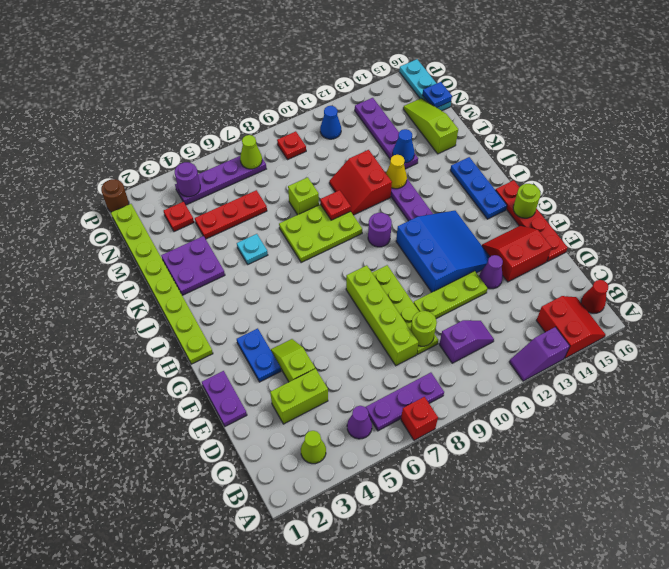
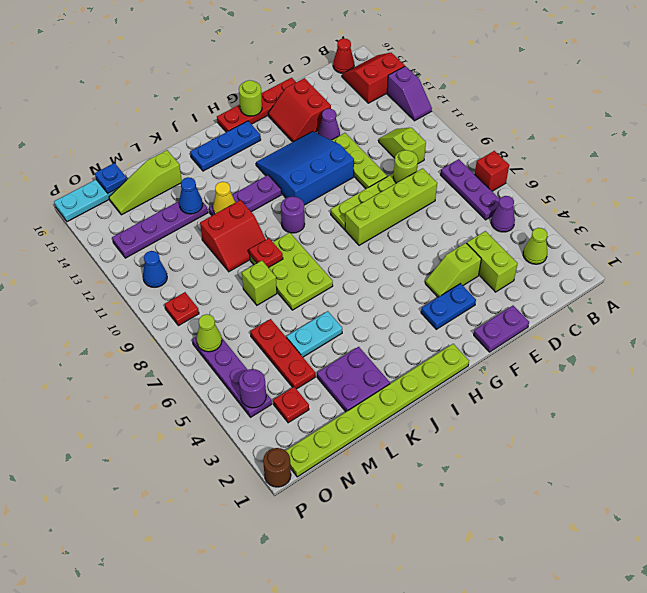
purple slope C10:C11 level 1 top 10 -> lime slope C10:C11 level 1 top 10
cyan plate K5 level 1 -> cyan plate K5:L5 level 1

